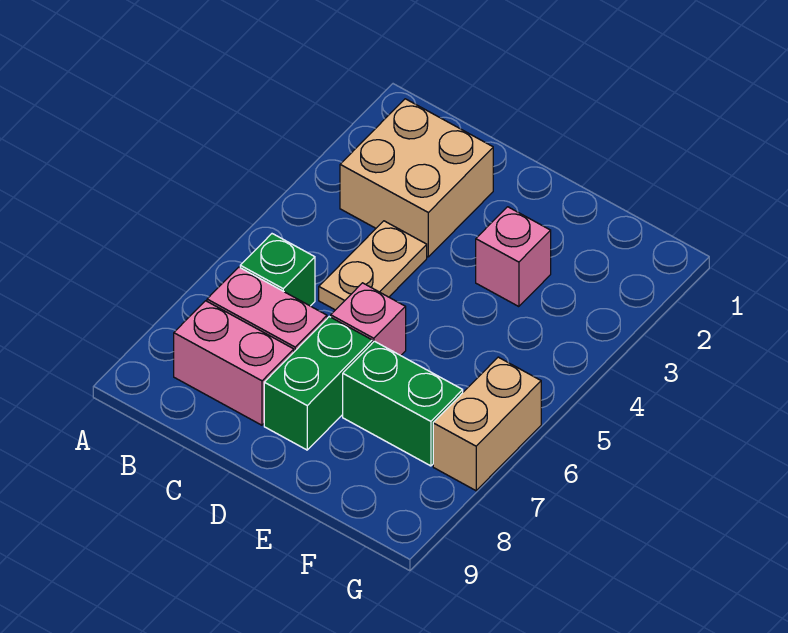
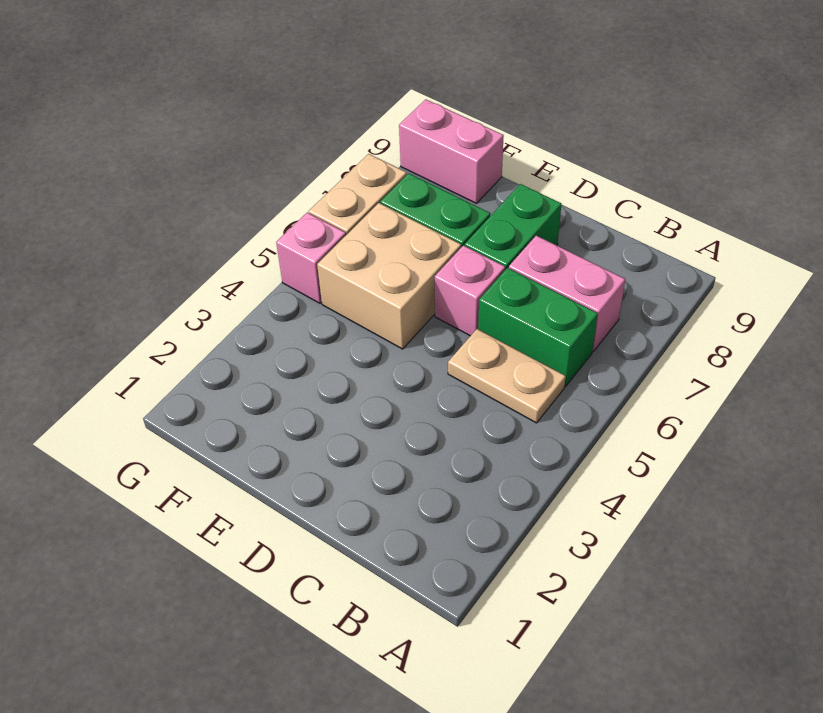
tan brick B2:C3 level 1 -> tan brick E5:F6 level 1
green brick B6 level 1 -> green brick B6:C6 level 1
pink brick B8:C8 level 1 -> pink brick F9:G9 level 1
tan plate C4:C5 level 1 -> tan plate B5:C5 level 1
pink brick E3 level 1 -> pink brick G5 level 1

